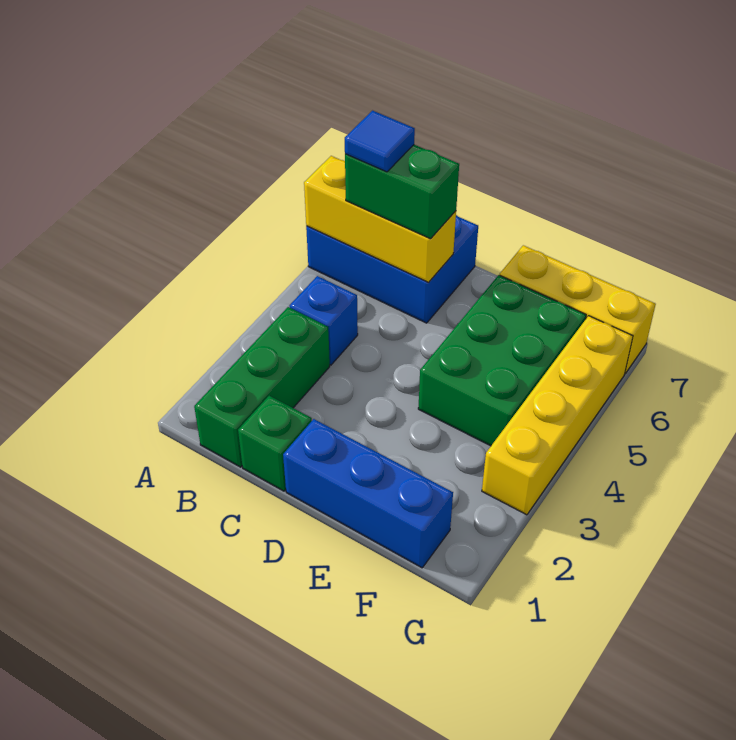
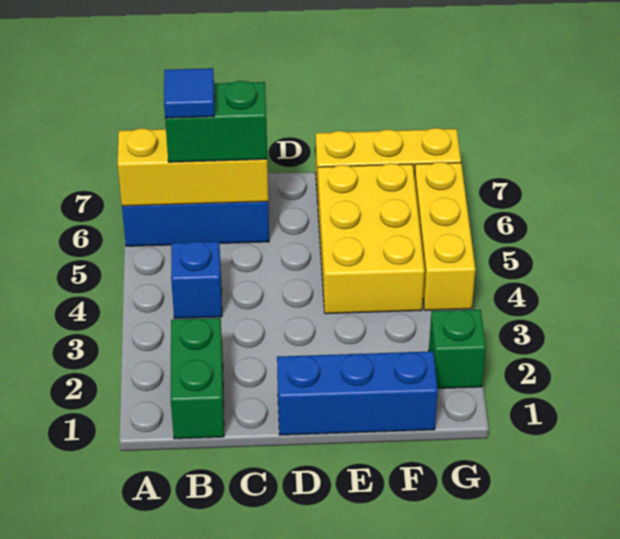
green brick B1:B3 level 1 -> green brick B1:B2 level 1
green brick C1 level 1 -> green brick G2 level 1
green brick E4:F6 level 1 -> yellow brick E4:F6 level 1
yellow brick G3:G6 level 1 -> yellow brick G4:G6 level 1

